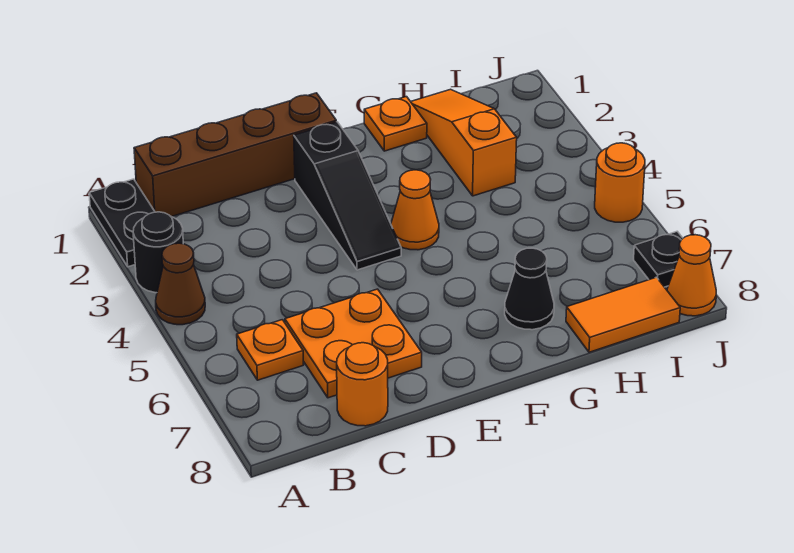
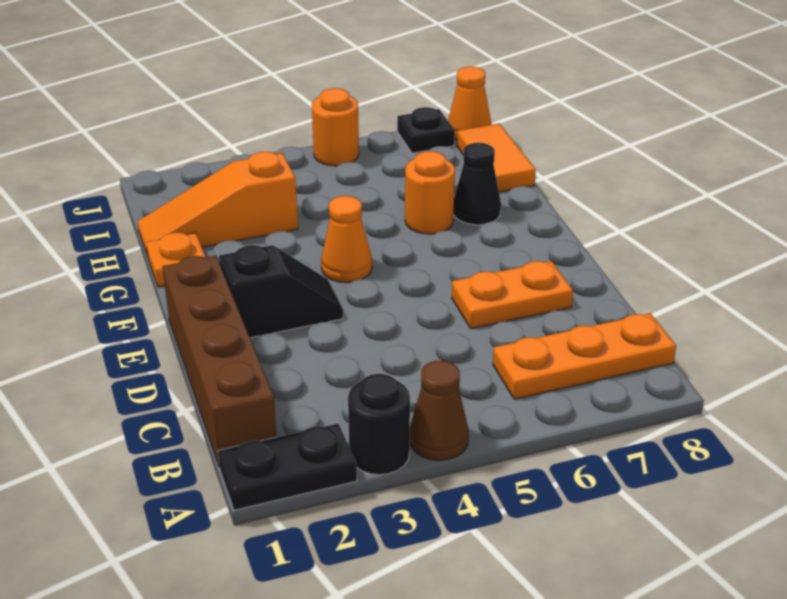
orange plate B6 level 1 -> orange plate B6:B8 level 1
orange plate C6:D7 level 1 -> orange plate D6:D7 level 1
orange round brick C8 level 1 -> orange round brick G6 level 1
black slope E2:E4 level 1 top 2 -> black slope E2:E3 level 1 top 2

